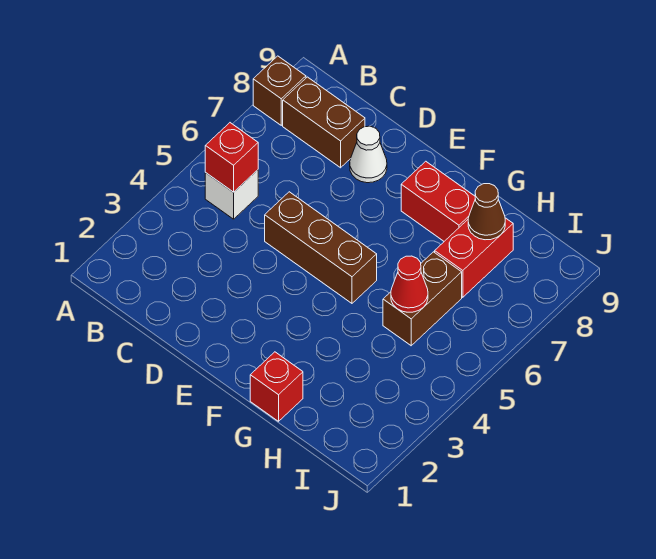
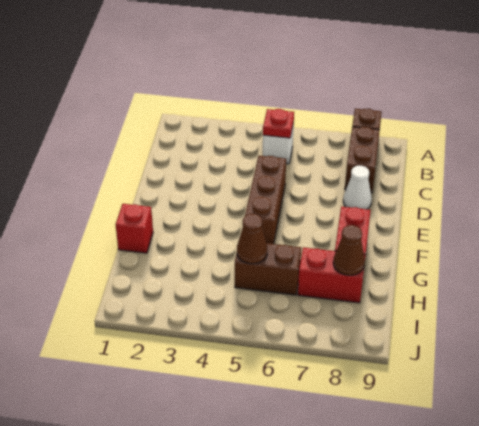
red brick B5 level 2 -> red plate B5 level 2
red cone H5 level 2 -> brown cone H5 level 2

